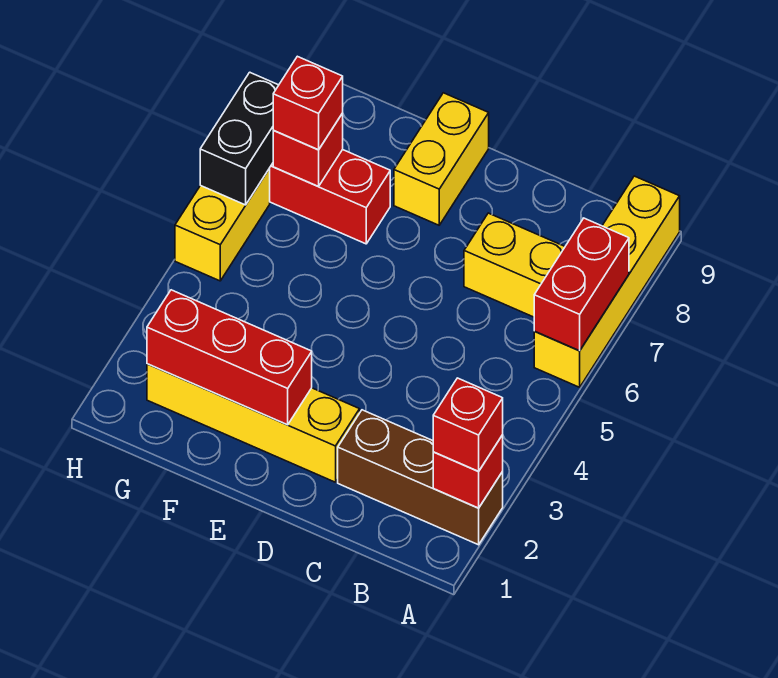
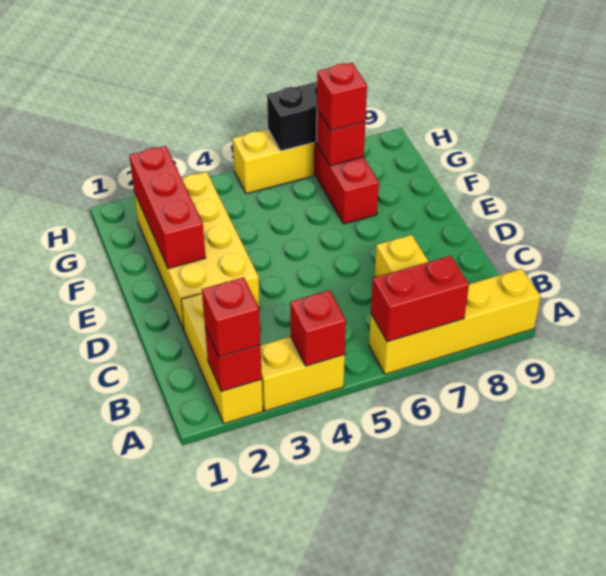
brown brick A2:C2 level 1 -> yellow brick A2:C2 level 1
none -> red brick A4 level 2
yellow brick D2:G2 level 1 -> yellow brick D2:G3 level 1
yellow brick E8:E9 level 1 -> yellow brick A3:A4 level 1

